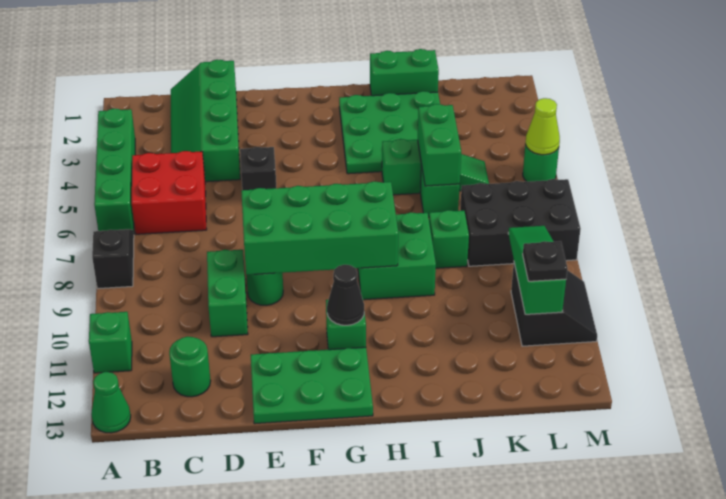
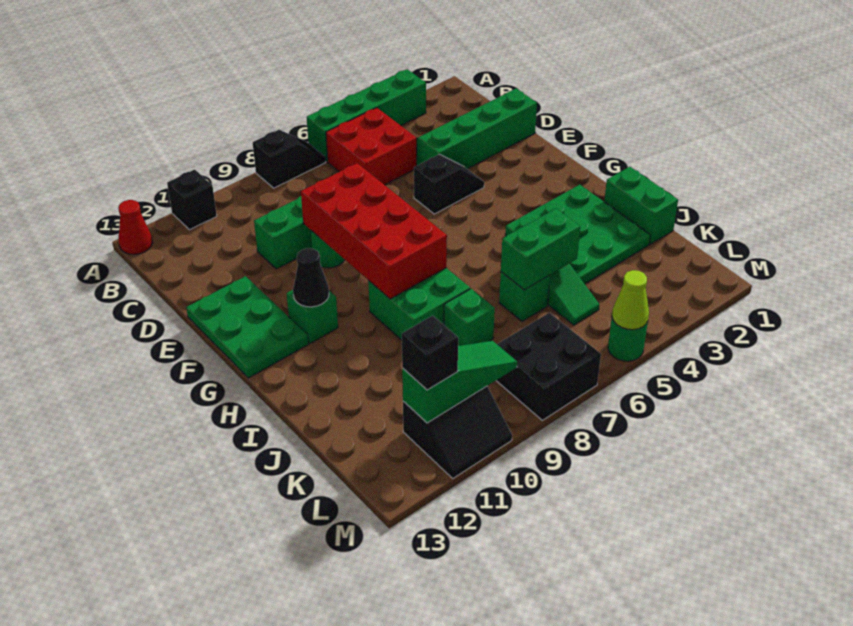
green brick A11 level 1 -> black brick A11 level 1
green cone A13 level 1 -> red cone A13 level 1
green round brick C12 level 1 -> none
green brick E8:H9 level 2 -> red brick E8:H9 level 2
black brick K7:M8 level 1 -> black brick L7:M8 level 1
black plate L11 level 3 -> black brick L11 level 3

